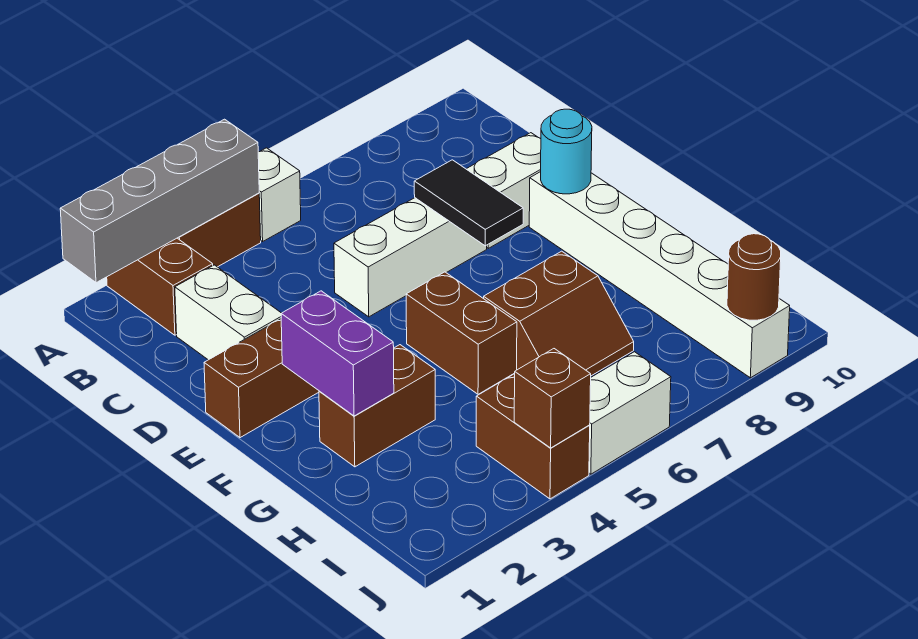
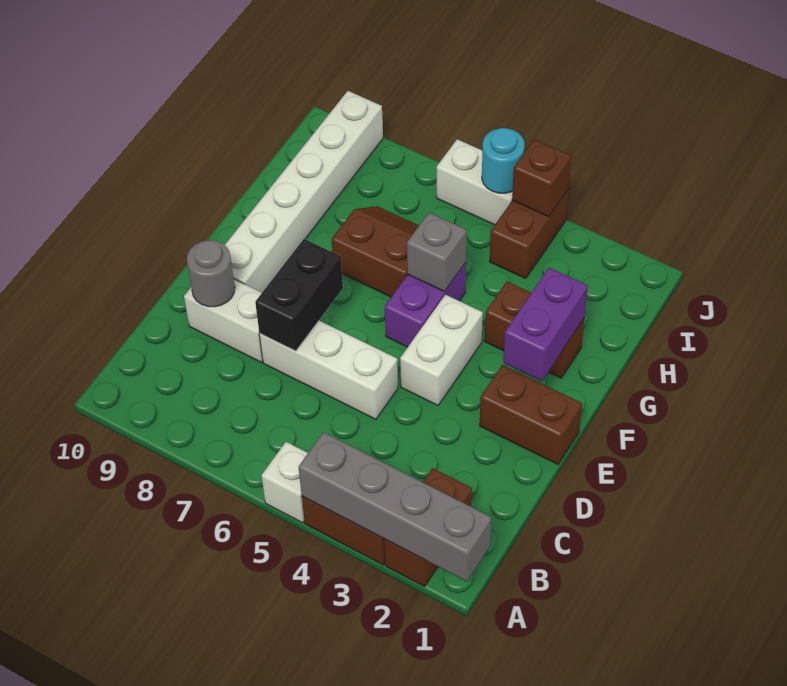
white brick C2:D2 level 1 -> white brick E4:F4 level 1
black tile D7:E7 level 2 -> black brick D7:E7 level 2
none -> grey round brick D9 level 2
cyan round brick E9 level 2 -> cyan round brick J5 level 2
brown brick F5:G5 level 1 -> purple brick F5:G5 level 1
none -> grey brick G5 level 2
brown round brick J9 level 2 -> none

